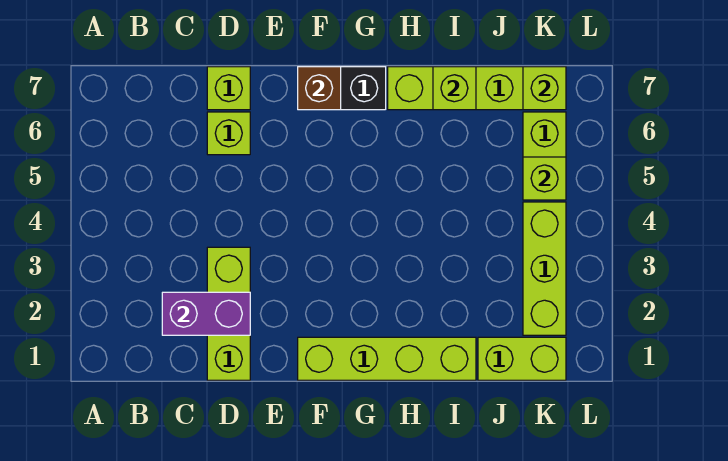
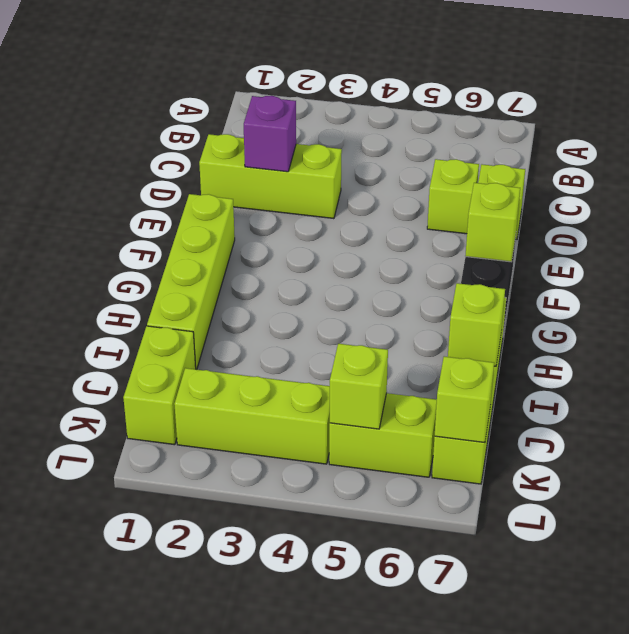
purple brick C2:D2 level 2 -> purple brick D2 level 2
brown brick F7 level 2 -> lime brick F7 level 2

